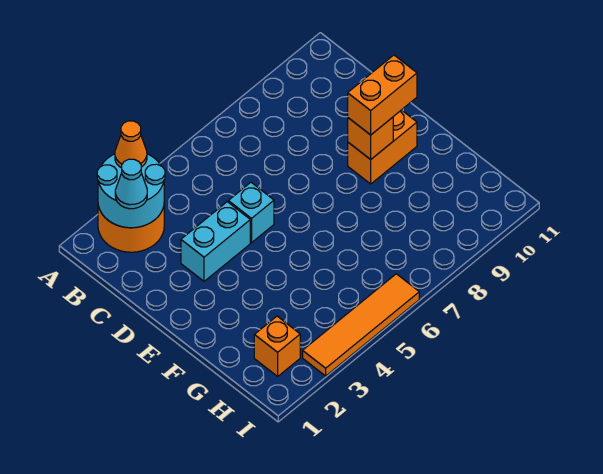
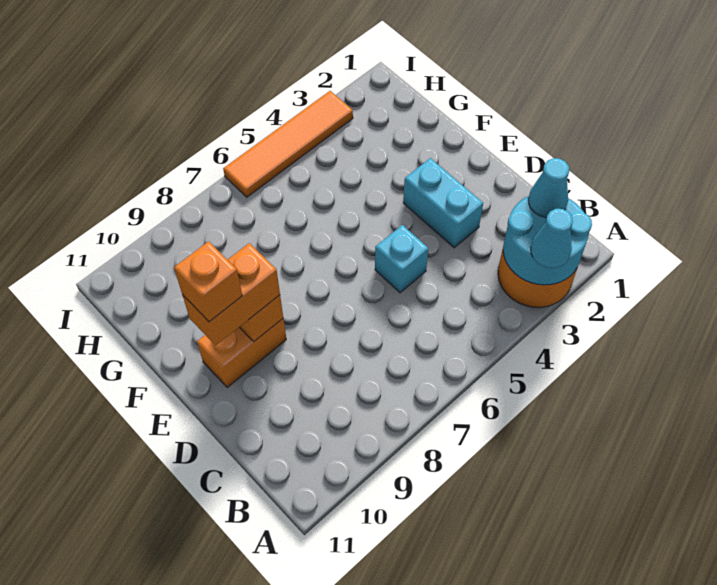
orange cone A3 level 3 -> cyan cone A3 level 3
cyan brick D3:D4 level 1 -> cyan brick D3:E3 level 1
orange brick H2 level 1 -> orange brick E10 level 4

